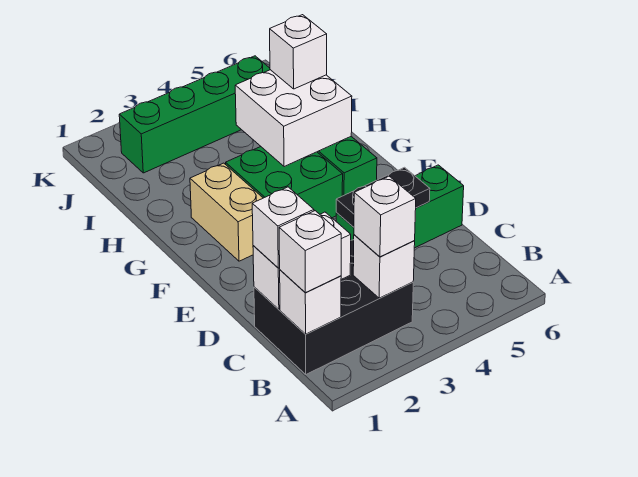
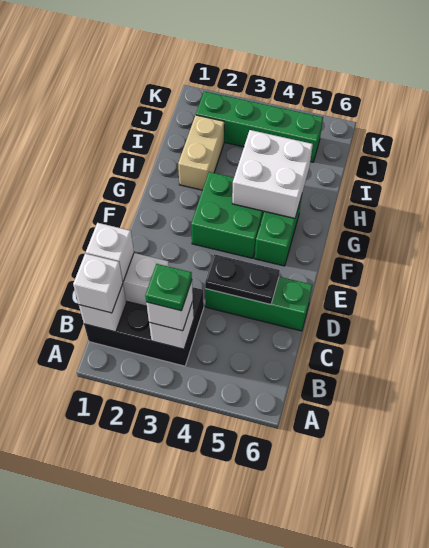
none -> green plate B3 level 4
tan brick F2:G2 level 1 -> tan brick H2:I2 level 1
white brick H5 level 3 -> none

